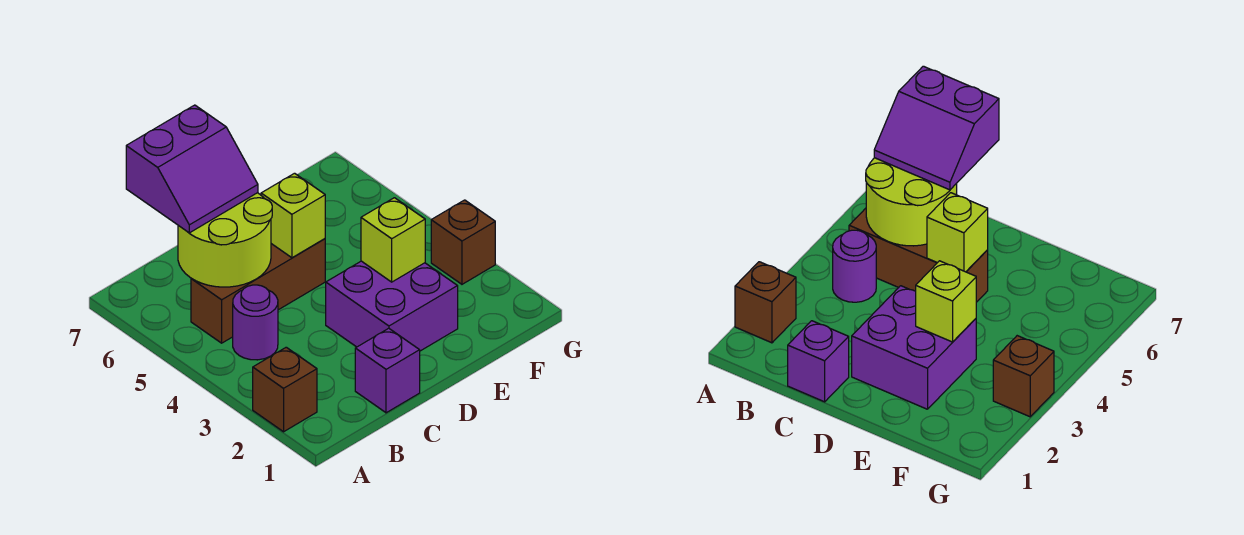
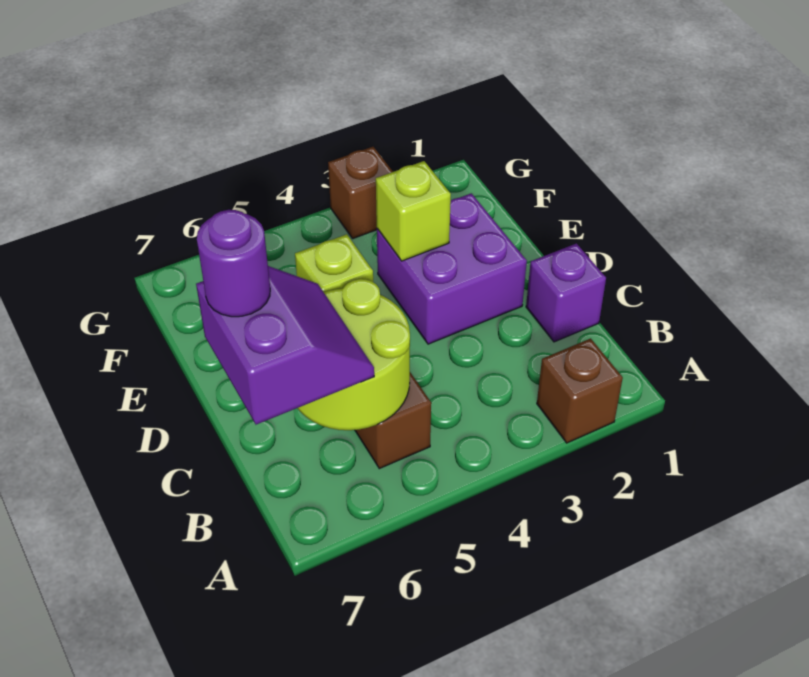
purple round brick B4 level 1 -> purple round brick C7 level 4

